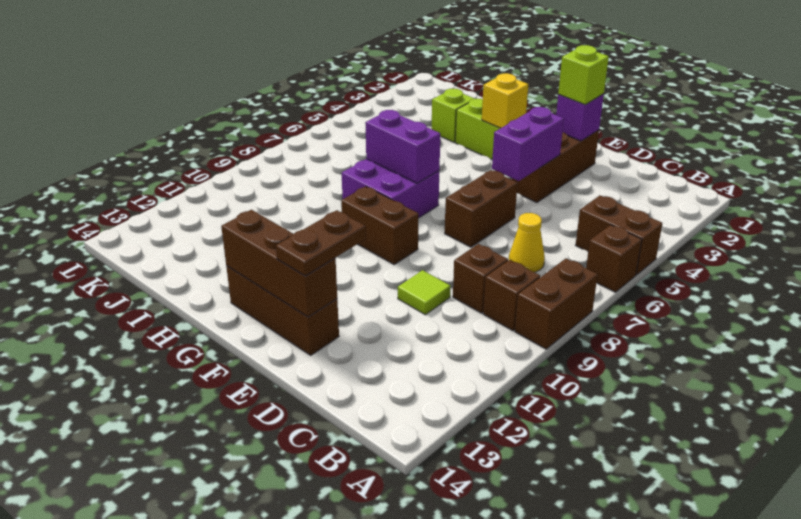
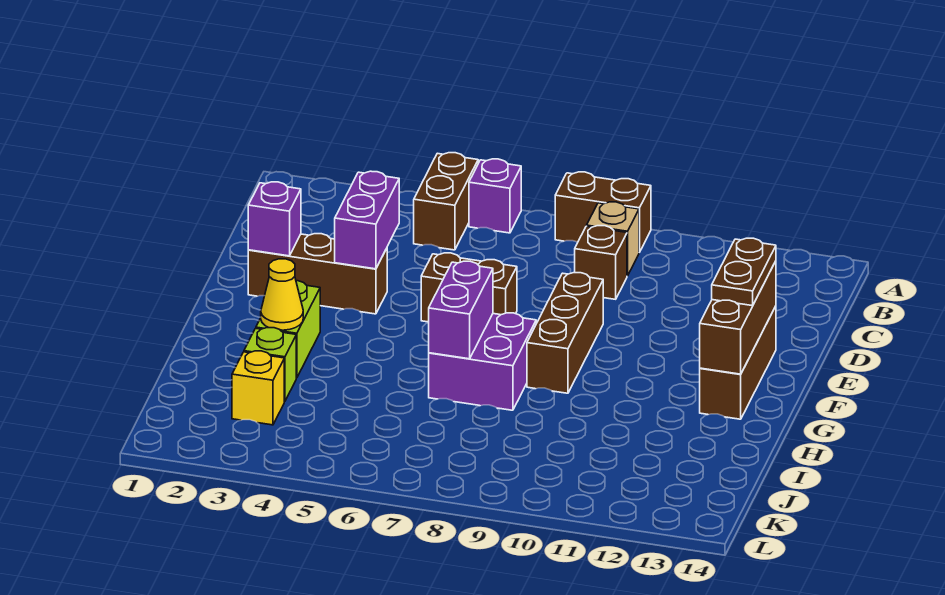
brown brick A6 level 1 -> purple brick A6 level 1
brown brick B9 level 1 -> tan brick B9 level 1
yellow cone C7 level 1 -> yellow cone H3 level 2
lime tile D10 level 1 -> none
lime brick E2 level 3 -> none
purple brick E4:E5 level 2 -> purple brick D4:E4 level 2
brown plate E12:E13 level 3 -> brown plate E13:F13 level 3
brown brick F9:G9 level 1 -> brown brick E9:G9 level 1
yellow brick G3 level 2 -> yellow brick J3 level 1

